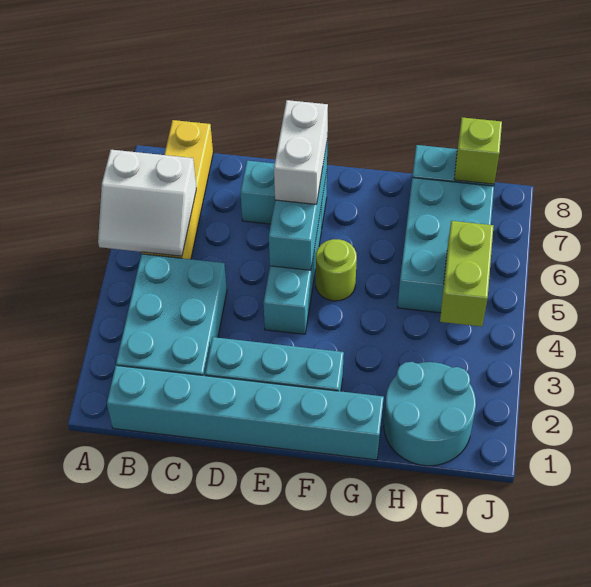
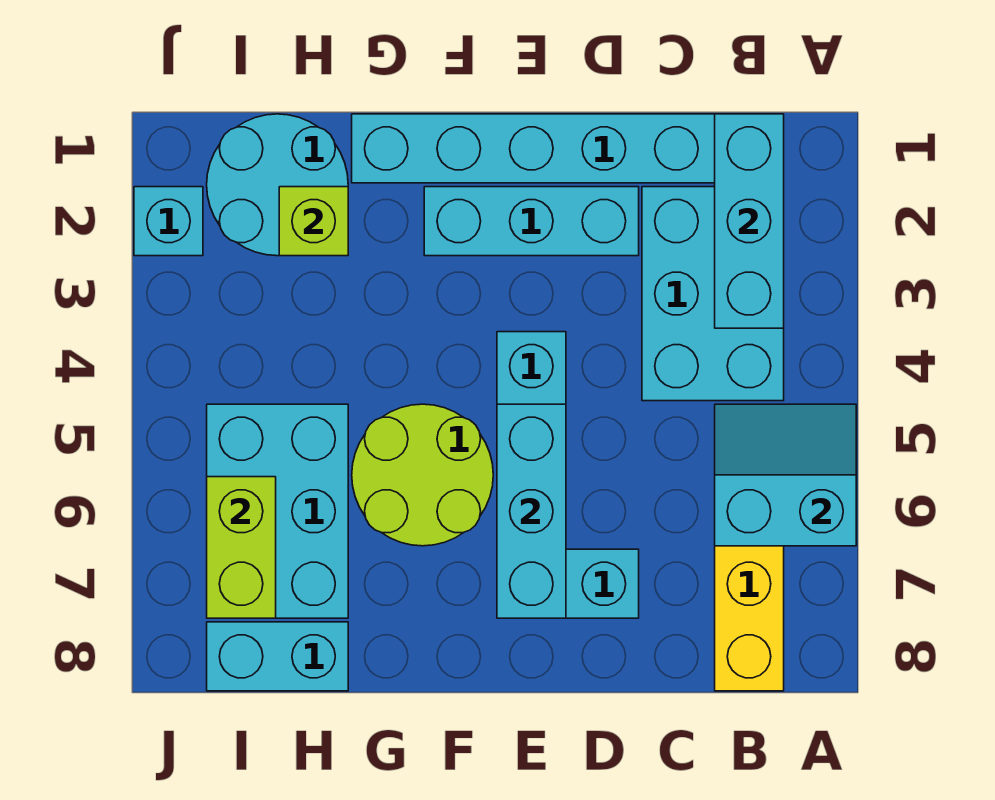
white slope A5:B6 level 2 top 6 -> cyan slope A5:B6 level 2 top 6
none -> cyan brick B1:B3 level 2
white brick E6:E7 level 3 -> none
lime round brick F5 level 1 -> lime round brick F5:G6 level 1
lime brick I4:I5 level 2 -> lime brick I6:I7 level 2
lime brick I8 level 2 -> lime brick H2 level 2
none -> cyan brick J2 level 1

